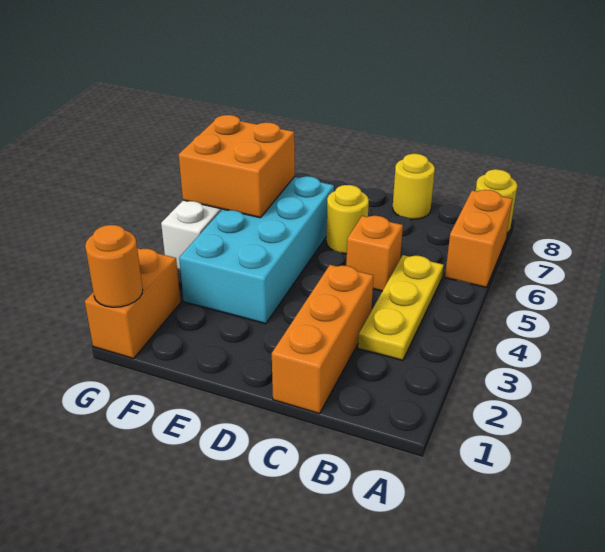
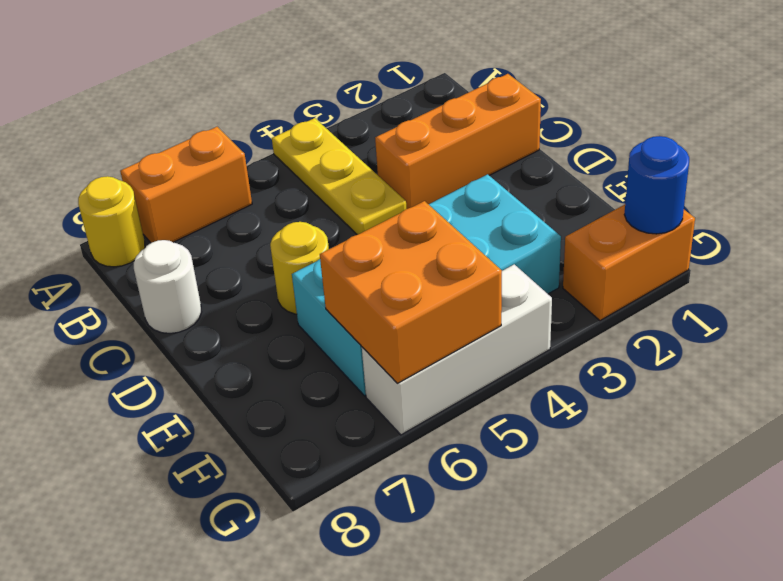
yellow plate B3:B5 level 1 -> yellow plate A4:C4 level 1
orange brick C5 level 1 -> none
yellow round brick C8 level 1 -> white round brick C8 level 1
orange round brick G1 level 2 -> blue round brick G1 level 2

